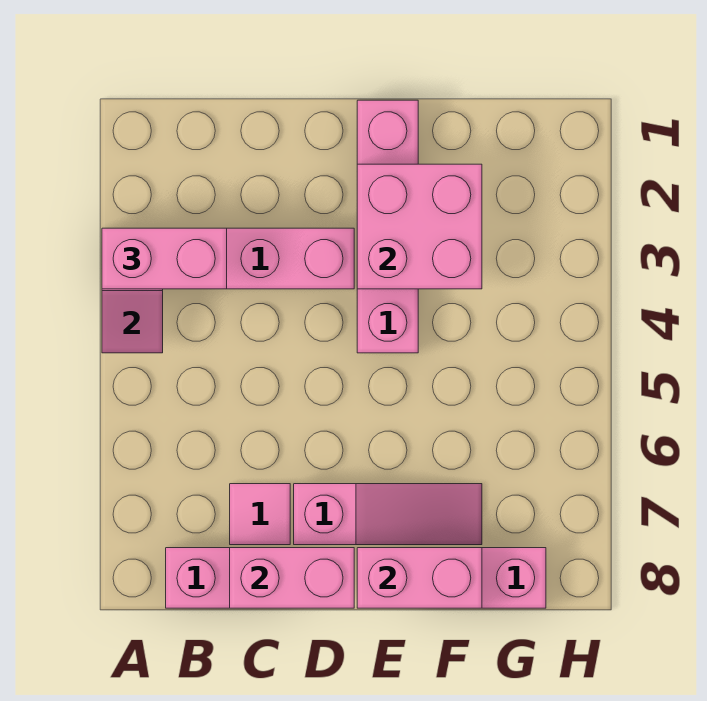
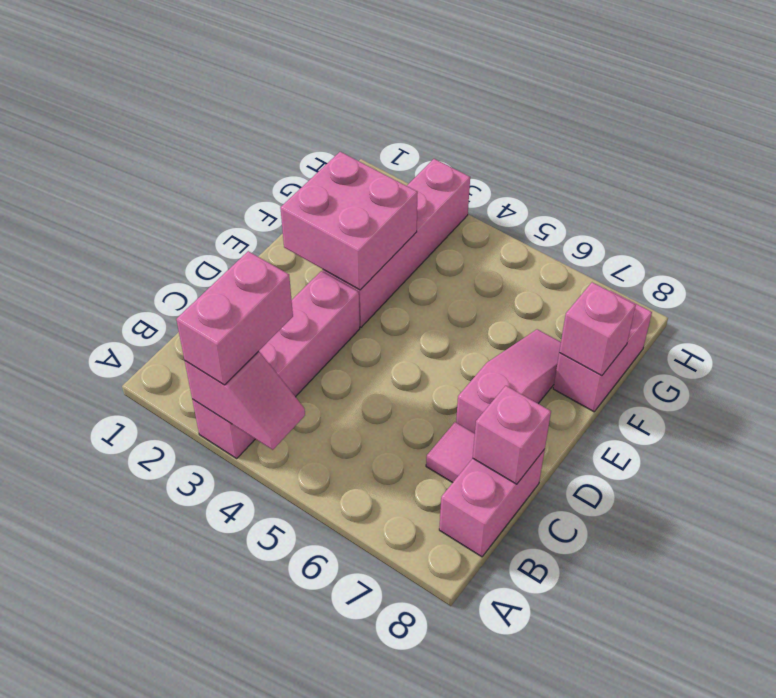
pink brick C8:D8 level 2 -> pink brick C8 level 2
pink brick E1:E4 level 1 -> pink brick E3:H3 level 1
pink brick E8:F8 level 2 -> pink brick F8 level 2

